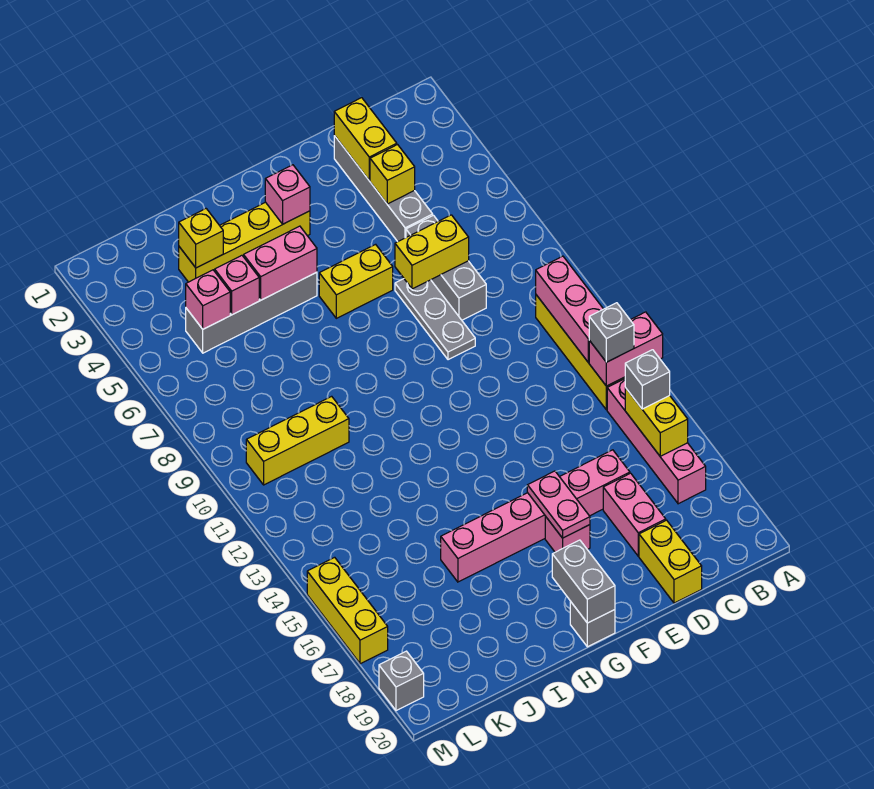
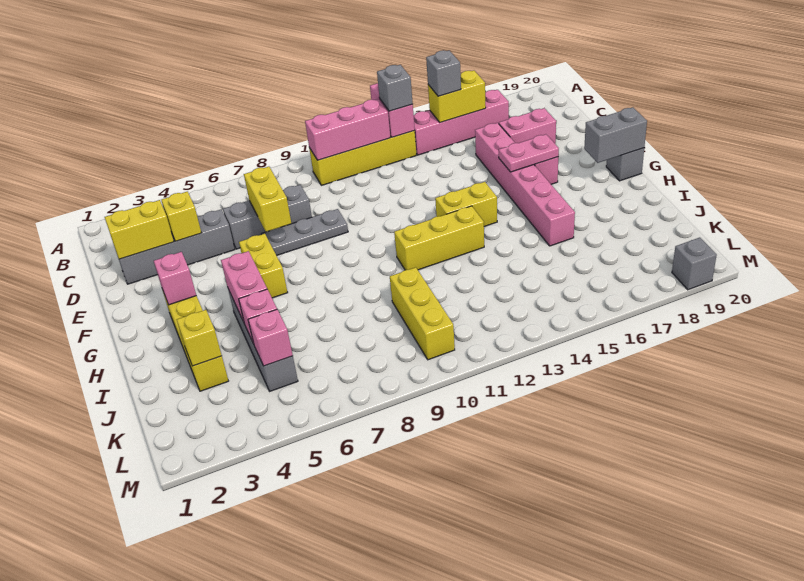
yellow brick D19:D20 level 1 -> yellow brick G13:G14 level 1
yellow brick M15:M17 level 1 -> yellow brick H11:H13 level 1

